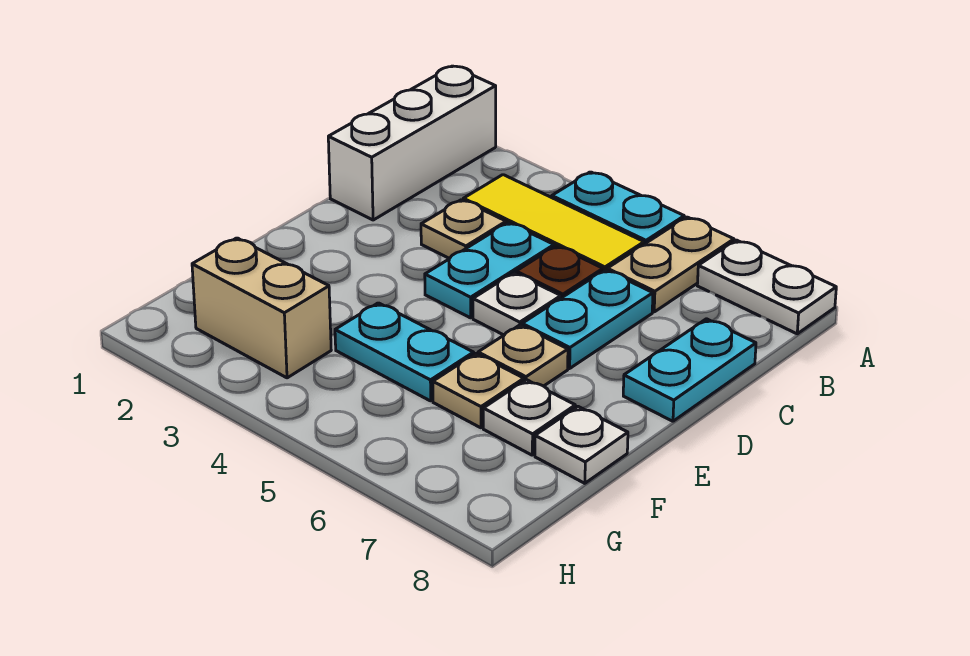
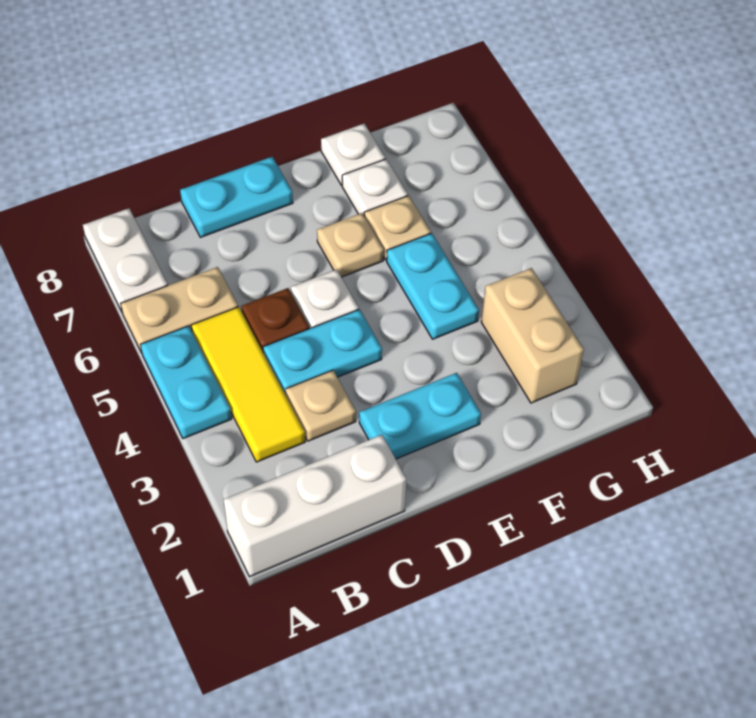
cyan plate C6:D6 level 1 -> cyan plate D2:E2 level 1

